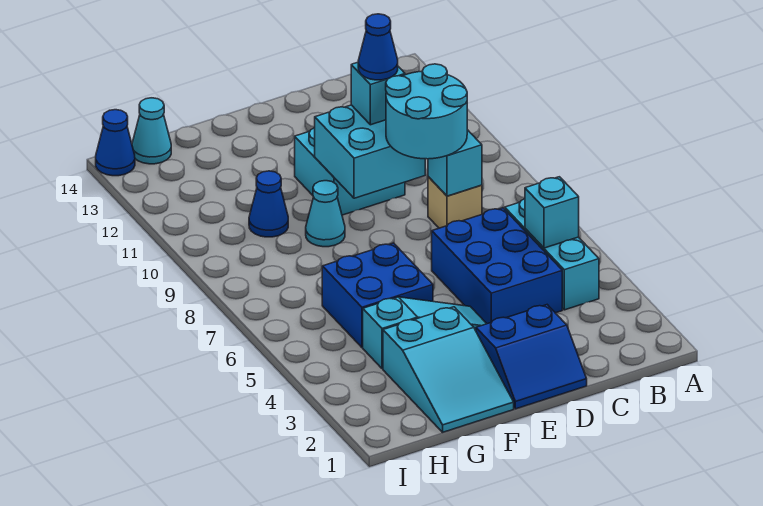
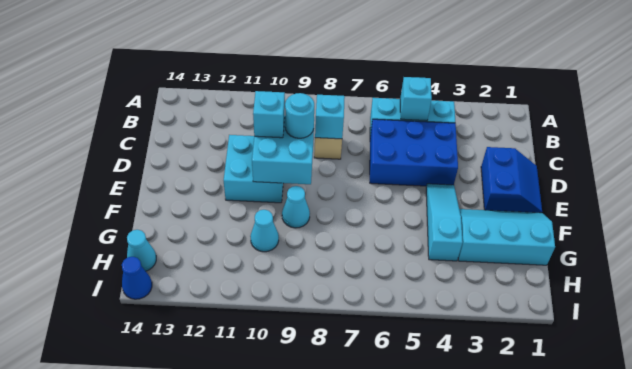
cyan round brick C8:D9 level 3 -> cyan round brick D9 level 3
blue cone D10 level 4 -> none
cyan slope F1:G3 level 1 top 3 -> cyan slope F1:G3 level 1 top G
blue brick F5:G6 level 1 -> none
blue cone G10 level 1 -> cyan cone G10 level 1

